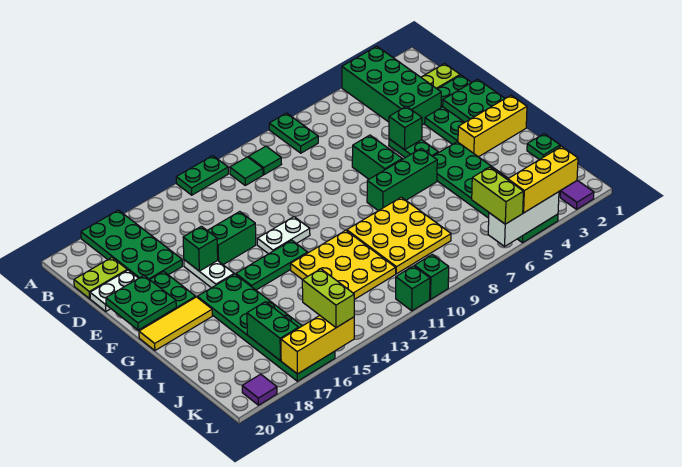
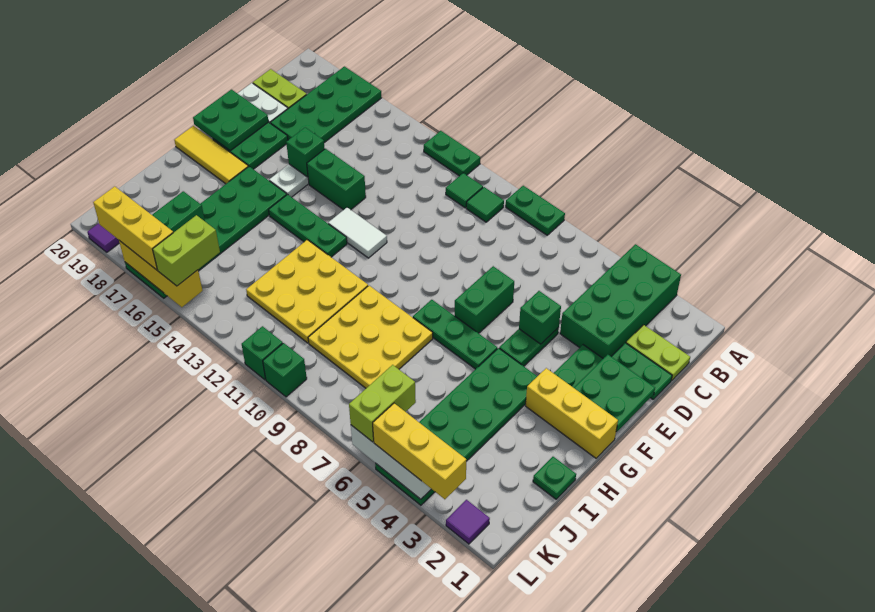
green plate A8:B8 level 1 -> green plate A8:A9 level 1
white plate F12:F13 level 1 -> white tile F12:F13 level 1
green brick G6:G8 level 1 -> green plate G6:G8 level 1
none -> yellow brick L16:L18 level 3

